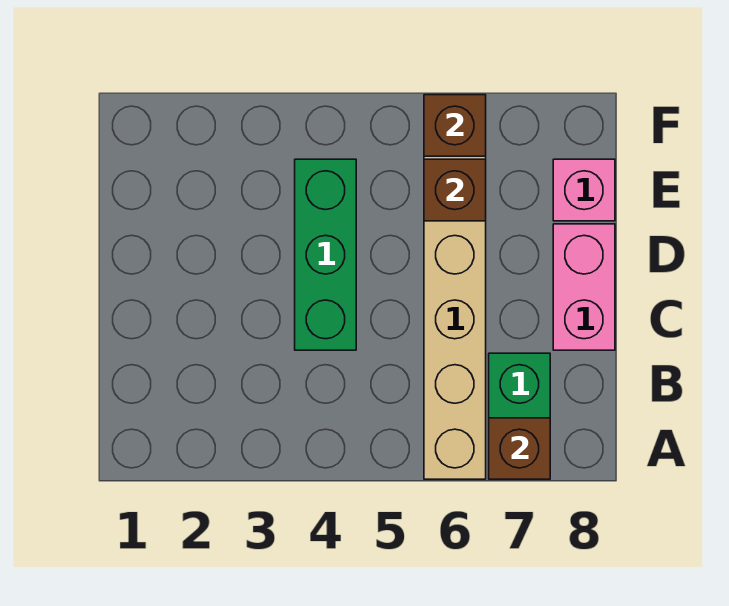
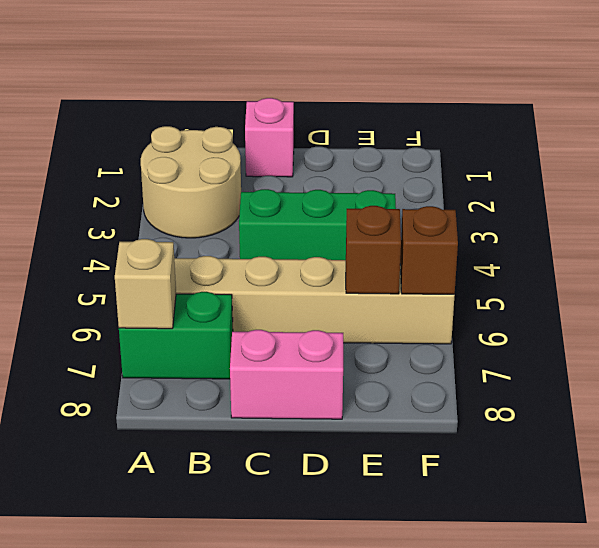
none -> tan round brick A2:B3 level 1
brown brick A7 level 2 -> tan brick A7 level 2
pink brick E8 level 1 -> pink brick C1 level 1

